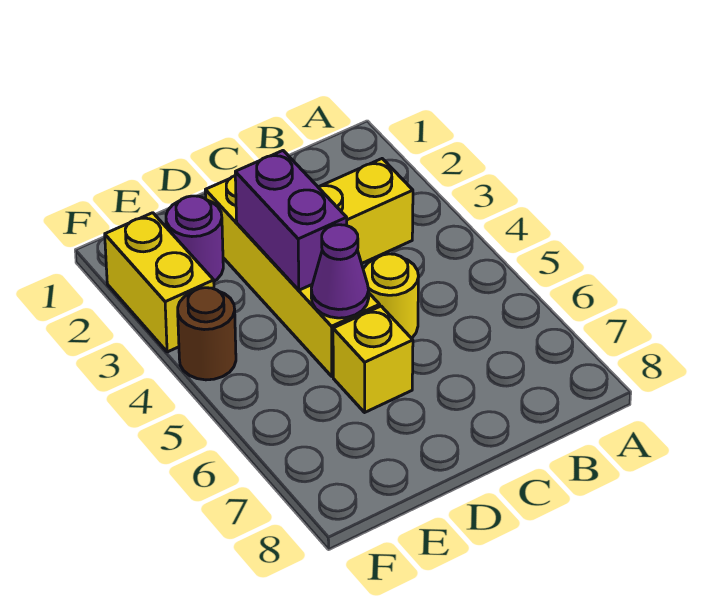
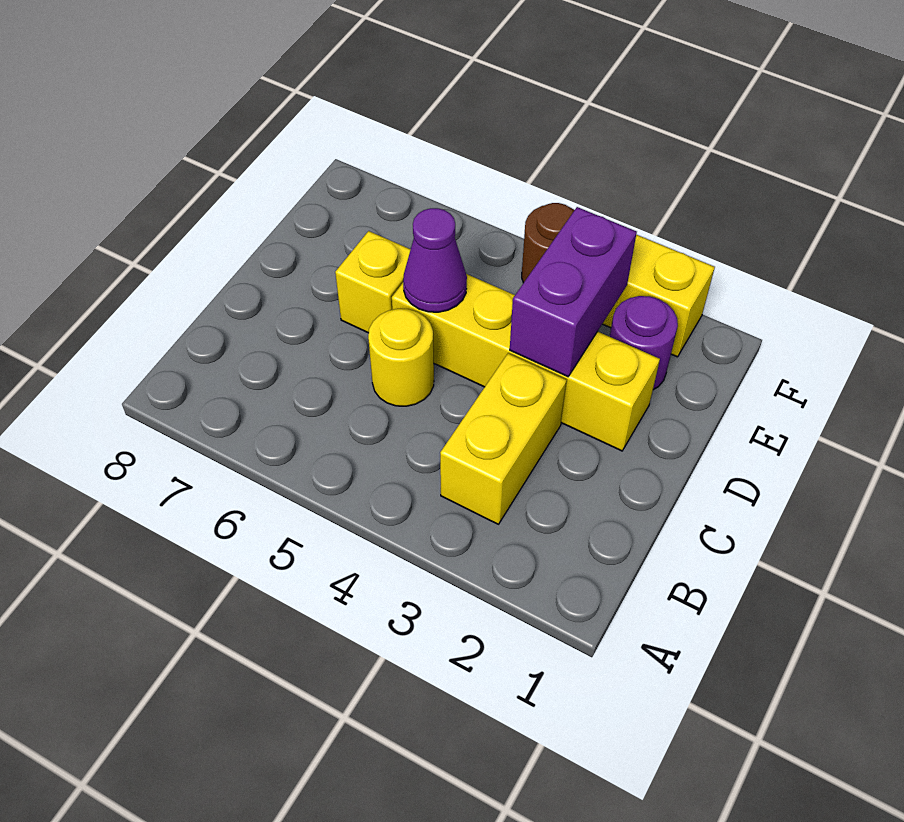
purple brick D3:D4 level 2 -> purple brick D3:E3 level 2

